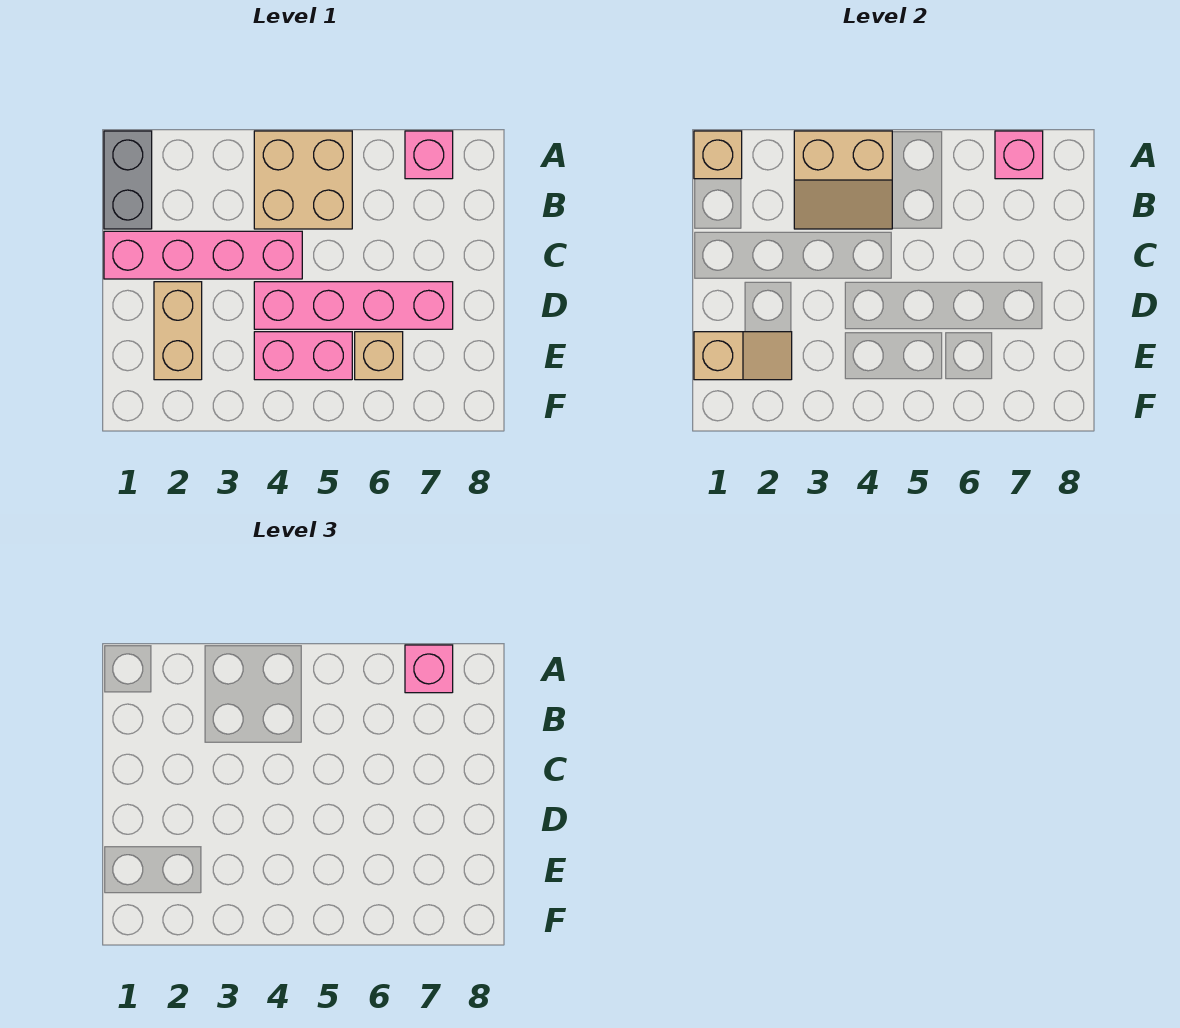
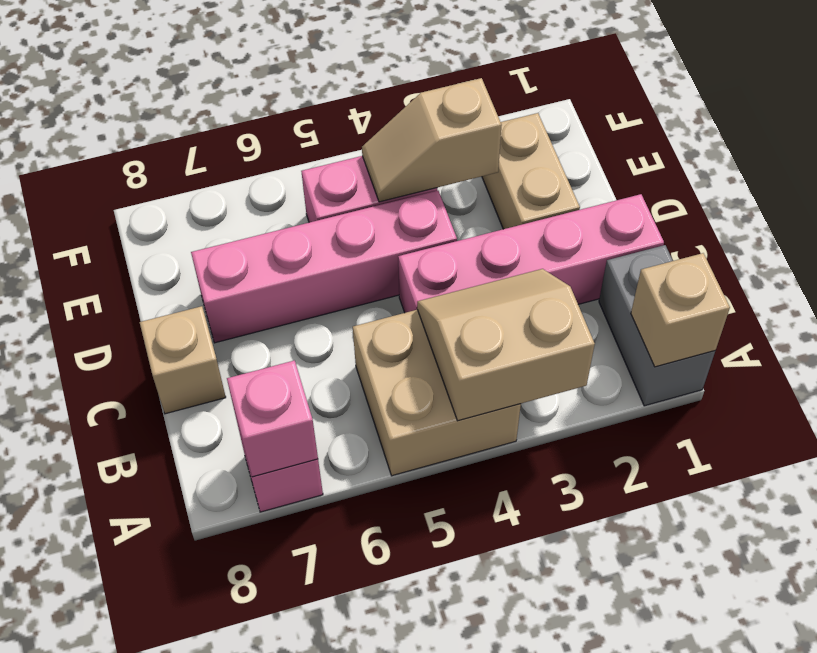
pink brick A7 level 3 -> none
tan slope E1:E2 level 2 top 1 -> tan slope E3:E4 level 2 top 3
tan brick E6 level 1 -> tan brick C8 level 1

